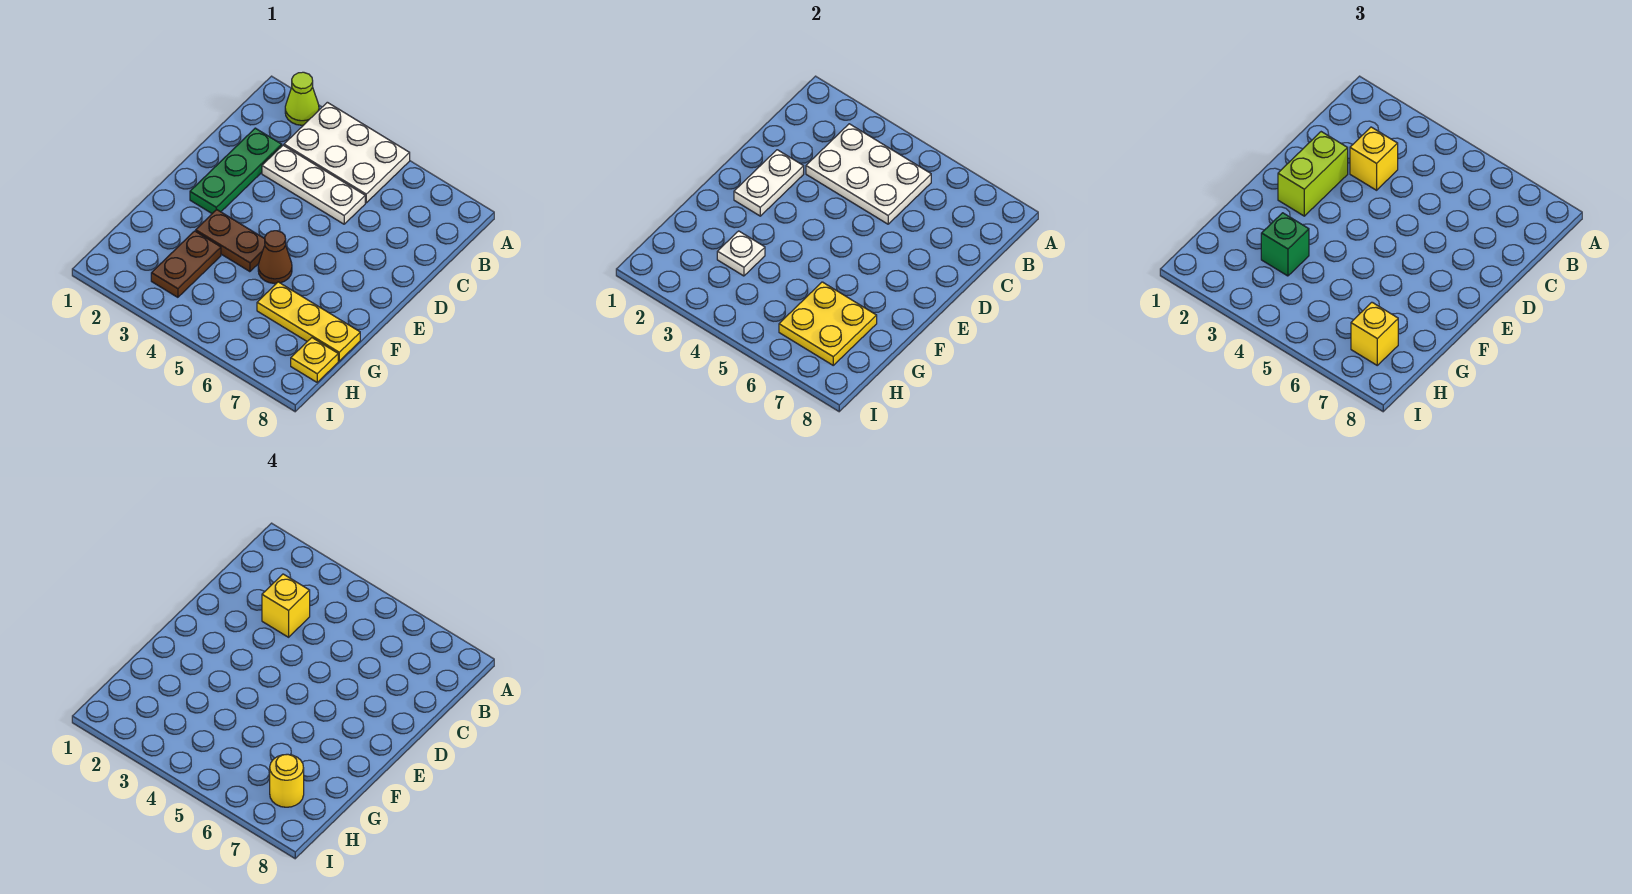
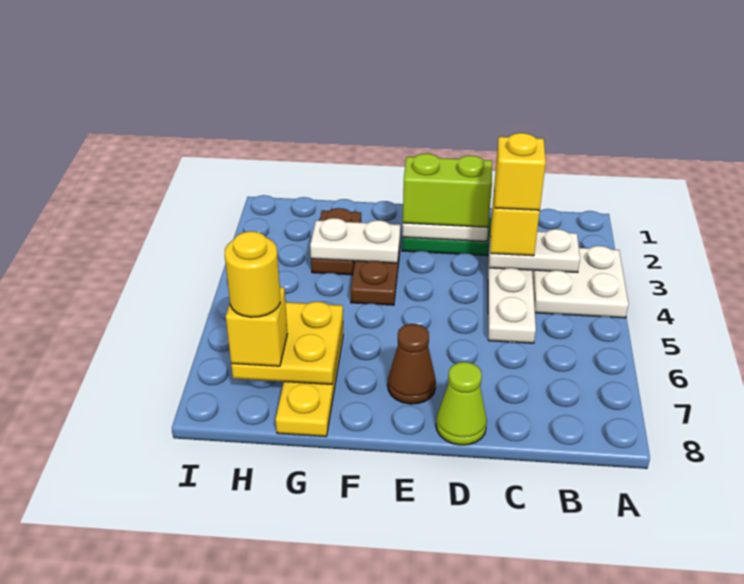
lime cone A2 level 1 -> lime cone D8 level 1
white plate A3:B5 level 1 -> white plate A3:B4 level 1
white plate B3:C5 level 2 -> white plate B3:C3 level 2
brown cone F5 level 1 -> brown cone E7 level 1
brown plate G3:H3 level 1 -> brown plate G2:G3 level 1
white plate G3 level 2 -> white plate F3:G3 level 2
green brick G3 level 3 -> none
yellow plate H8 level 1 -> none

